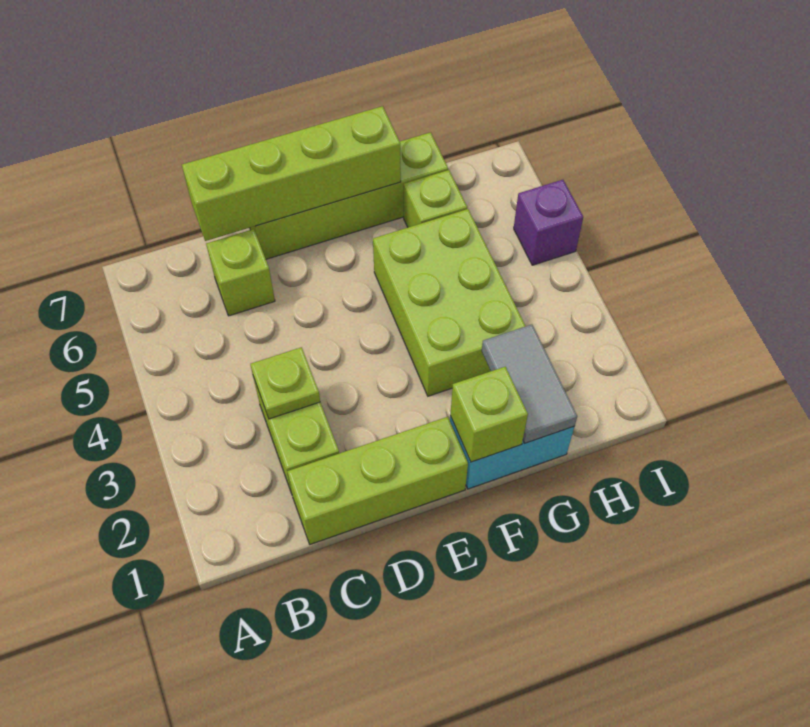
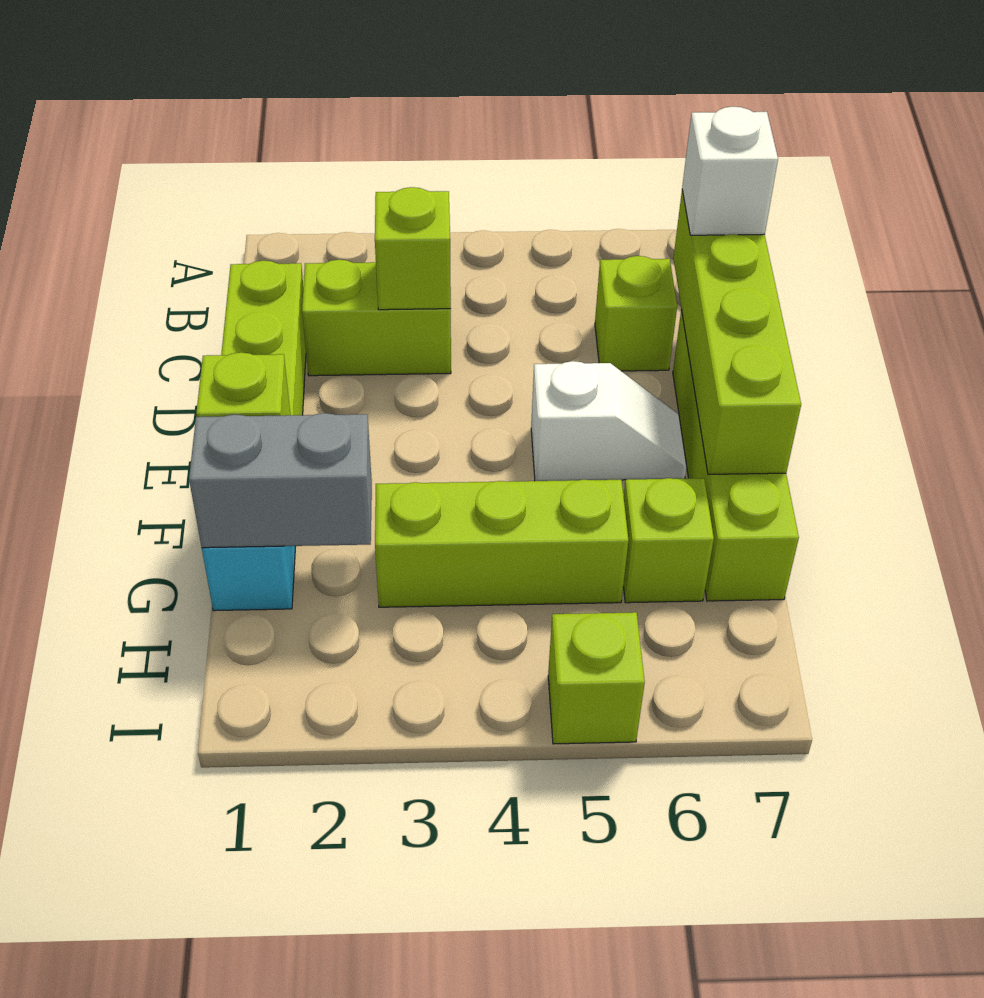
lime plate C3 level 2 -> lime brick C3 level 2
none -> white brick C7 level 3
none -> white slope E5:E6 level 1 top 5
lime brick F3:G5 level 1 -> lime brick G3:G5 level 1
grey tile G1:G2 level 2 -> grey brick G1:G2 level 2
purple brick I5 level 1 -> lime brick I5 level 1

